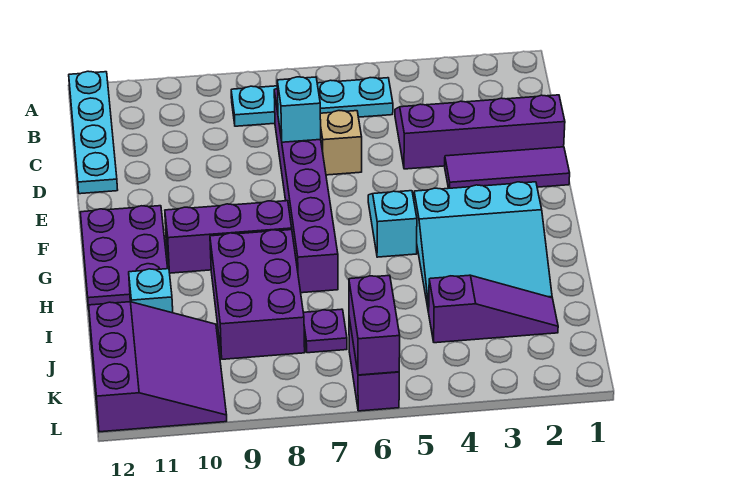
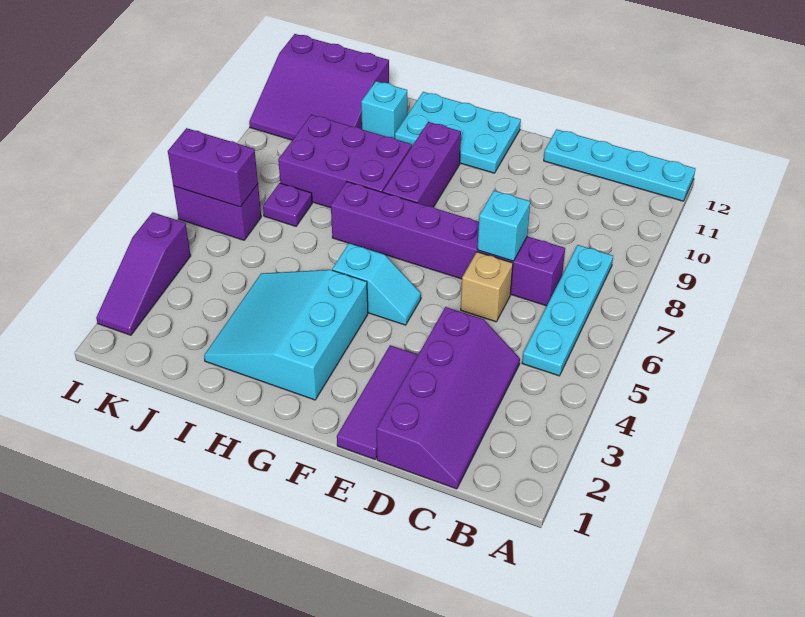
purple plate F11:H12 level 1 -> cyan plate F11:H12 level 1
purple slope J2:J4 level 1 top 4 -> purple slope L2:L4 level 1 top 4

